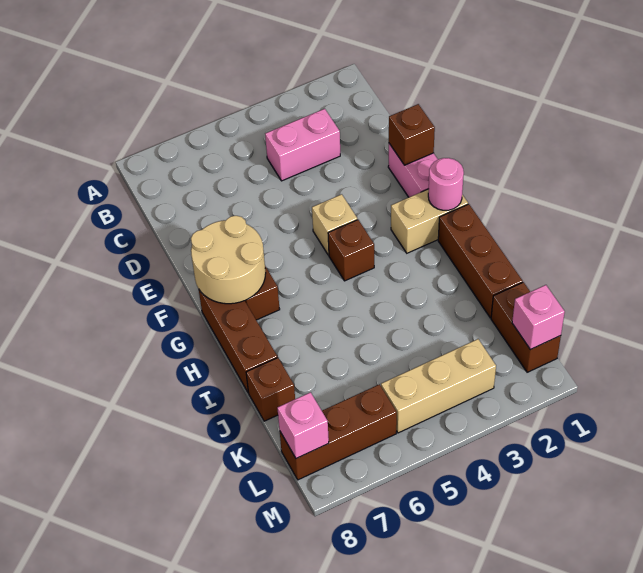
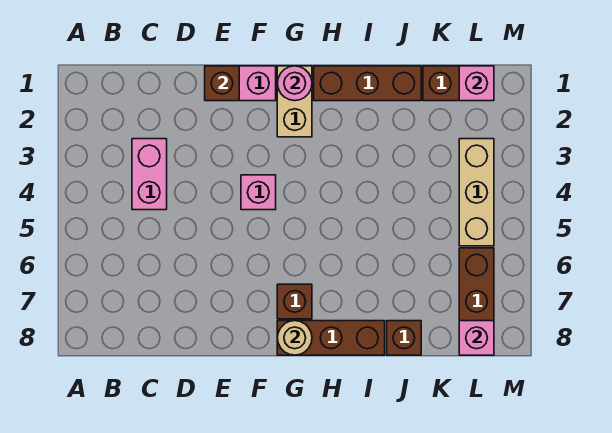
tan brick F4 level 1 -> pink brick F4 level 1
tan round brick F7:G8 level 2 -> tan round brick G8 level 2
brown brick G4 level 1 -> none

